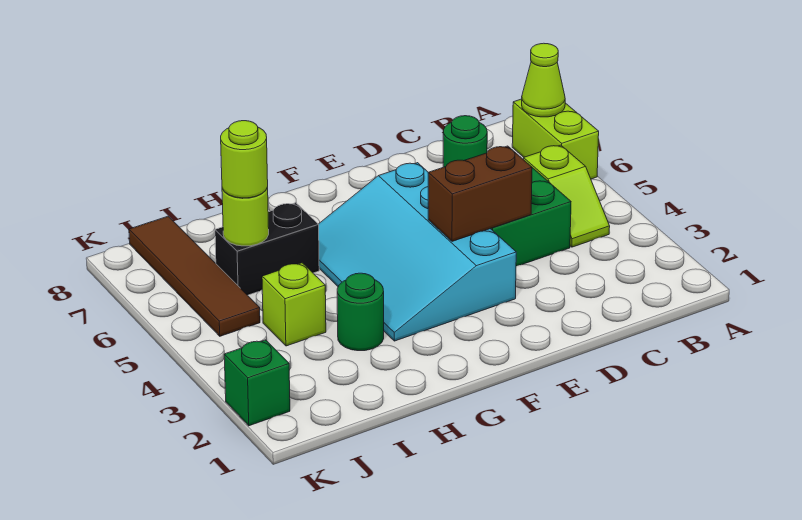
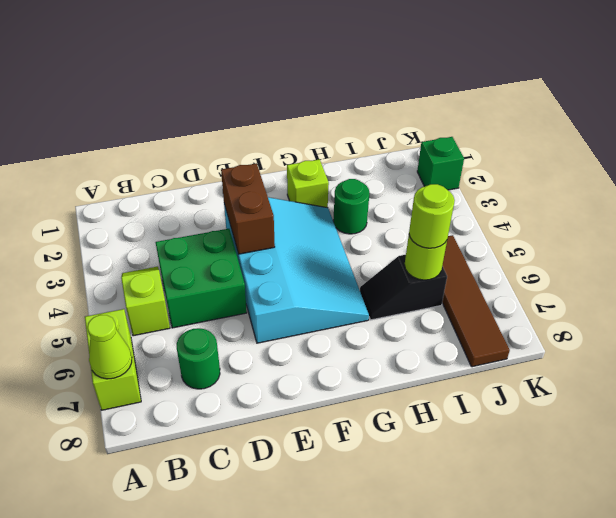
brown brick D4:E4 level 2 -> brown brick E3:E4 level 2
black brick H6:I6 level 1 -> black slope H6:I6 level 1 top I
lime brick I4 level 1 -> lime brick G2 level 1

